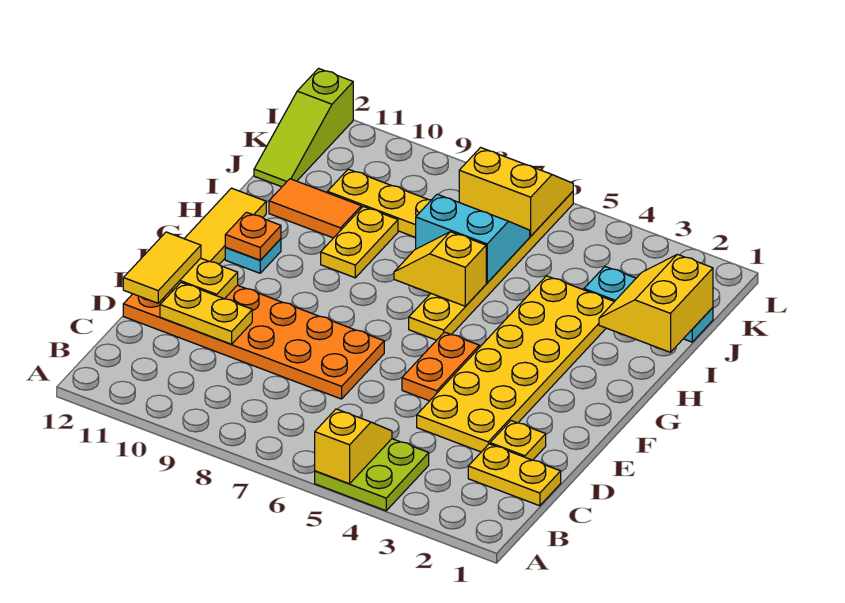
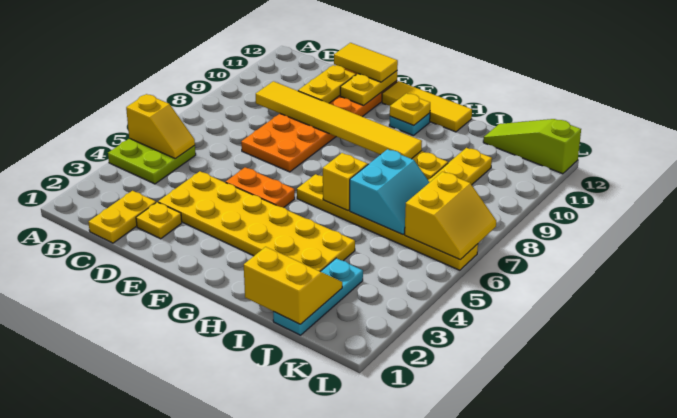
none -> yellow tile C9:H9 level 2
orange plate G11 level 2 -> yellow plate G11 level 2
orange tile I10:I11 level 1 -> none

